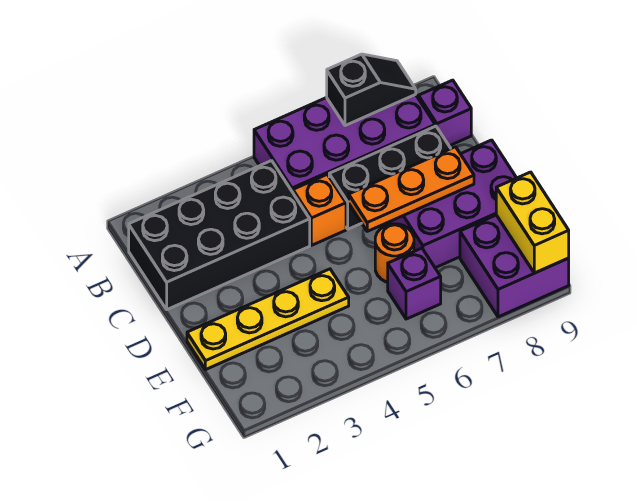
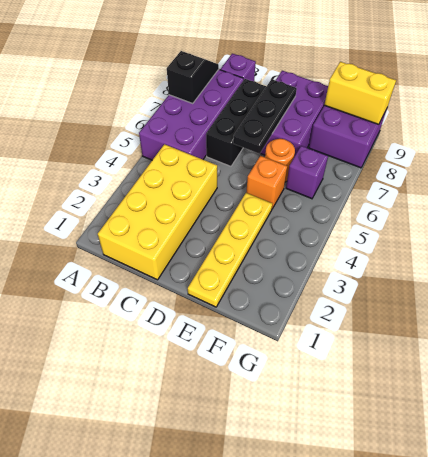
black brick B1:C4 level 1 -> yellow brick B1:C4 level 1
orange brick C5 level 1 -> orange brick E5 level 1
orange plate D6:D8 level 2 -> black plate D6:D8 level 2

